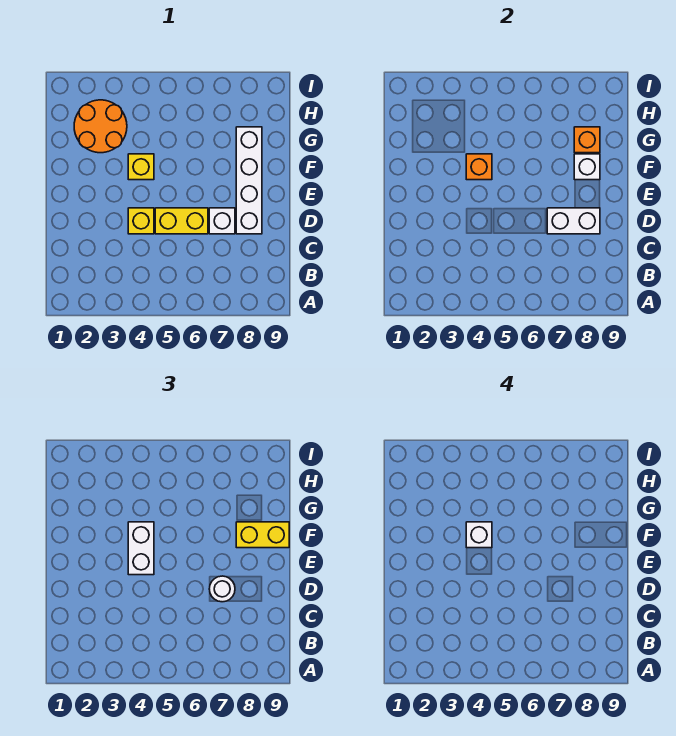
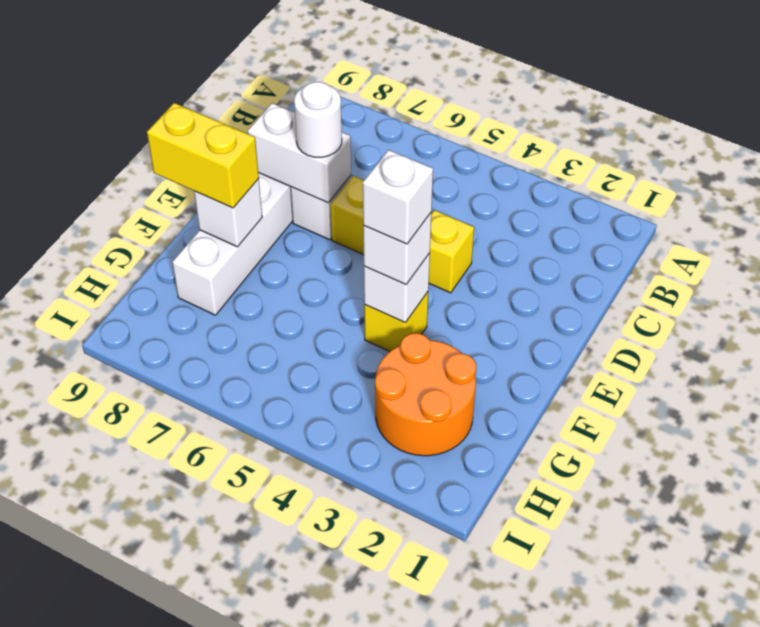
white brick E4:F4 level 3 -> white brick F4 level 3
orange brick F4 level 2 -> white brick F4 level 2
orange brick G8 level 2 -> none

